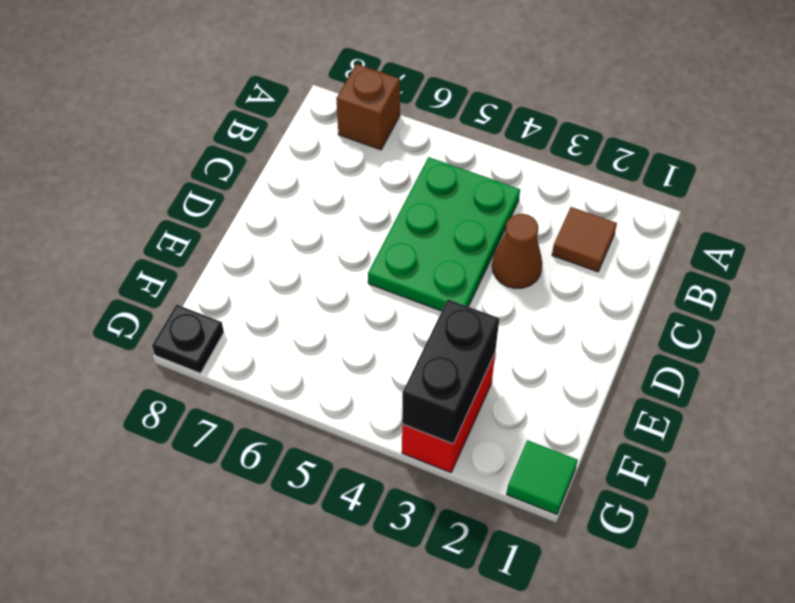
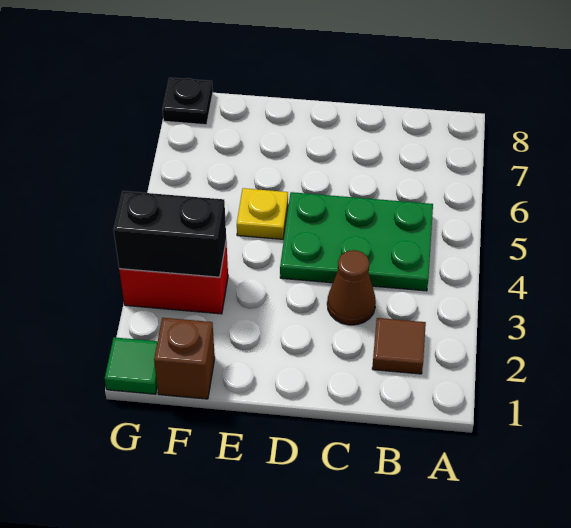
brown brick A7 level 1 -> brown brick F1 level 1
none -> yellow plate E5 level 1

